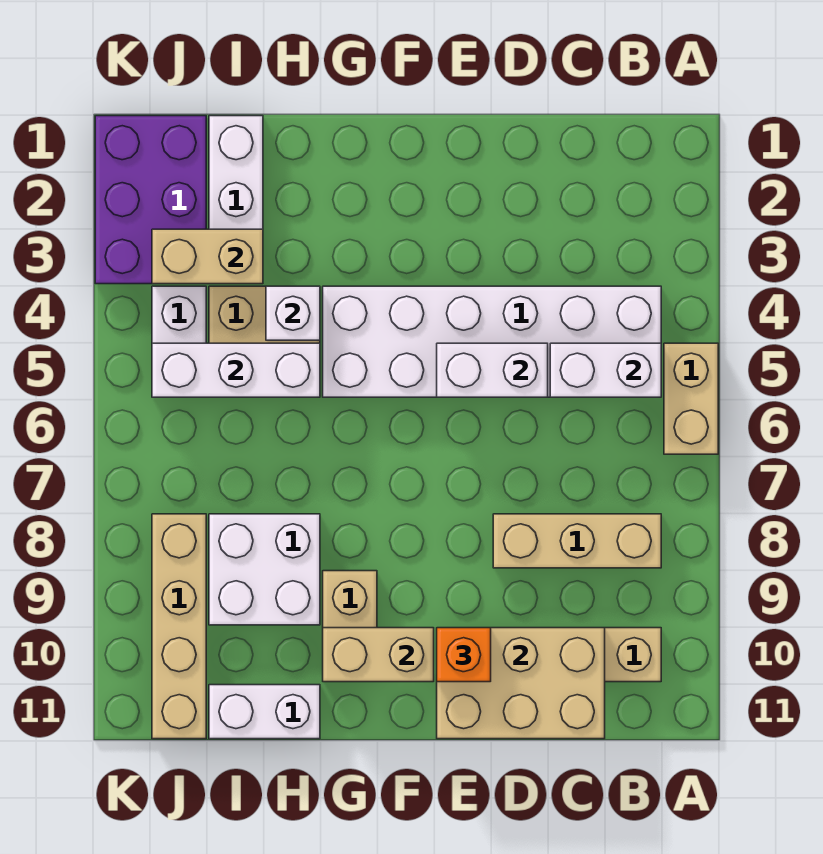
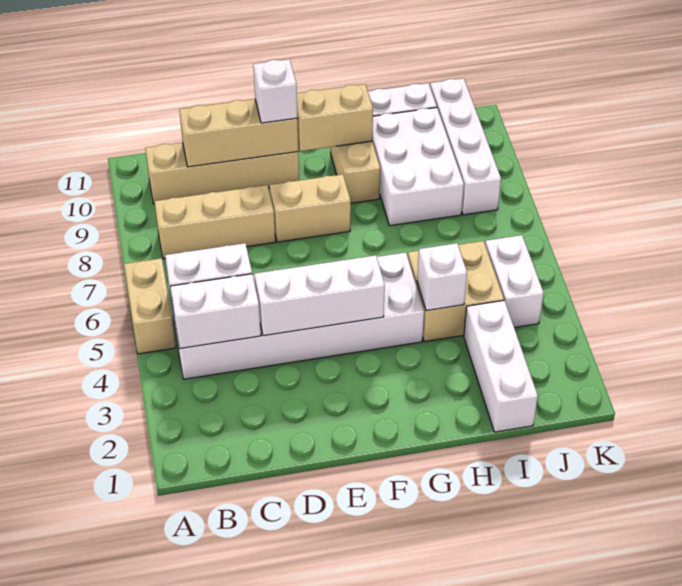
tan brick C10:E11 level 2 -> tan brick C10:E10 level 2
white brick D5:E5 level 2 -> white brick B4:C4 level 2
orange brick E10 level 3 -> white brick E10 level 3
white brick H5:J5 level 2 -> white brick D4:F4 level 2
white brick H8:I9 level 1 -> white brick H8:I10 level 1
tan brick I3:J3 level 2 -> tan brick E8:F8 level 1
purple brick J1:K3 level 1 -> none
tan brick J8:J11 level 1 -> white brick J8:J11 level 1

